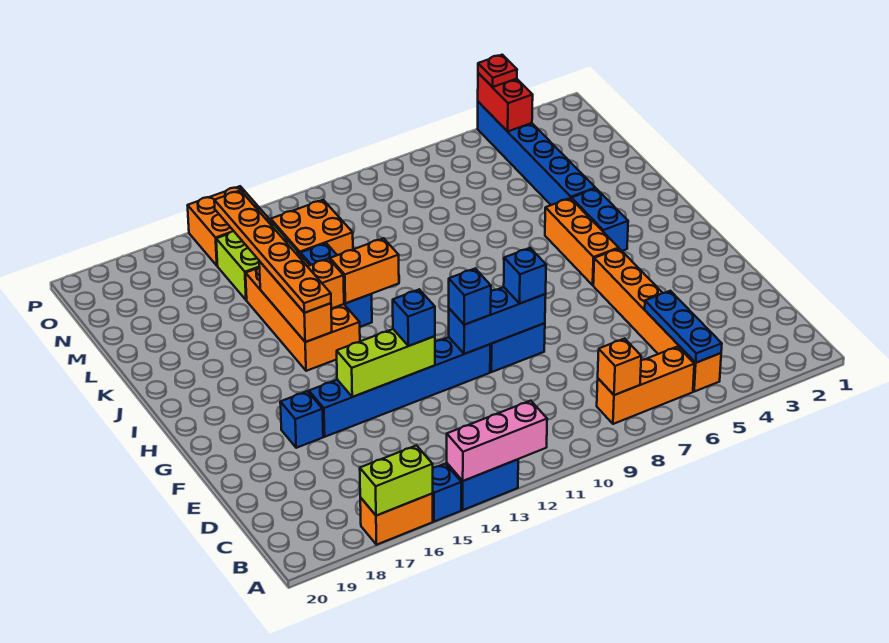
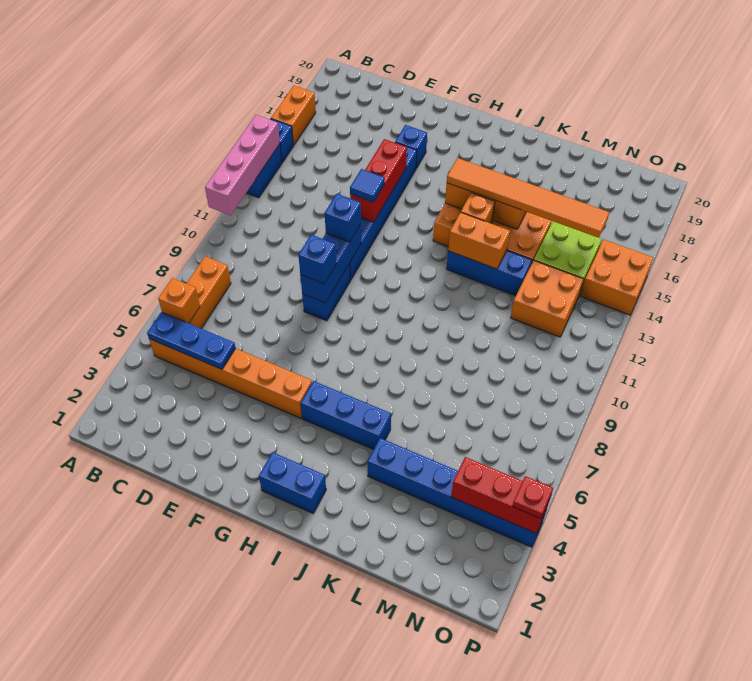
pink brick A12:A14 level 2 -> pink brick A11:A14 level 2
lime brick A16:A17 level 2 -> none
orange brick B8 level 2 -> orange brick B6 level 2
lime brick F13:F15 level 2 -> red brick F13:F15 level 2
blue brick F13 level 3 -> blue tile F13 level 3
orange brick H5:J5 level 1 -> blue brick H5:J5 level 1
blue brick I4:J4 level 1 -> blue brick H2:I2 level 1
orange plate I15:N15 level 3 -> orange tile I15:N15 level 3
orange brick J12:J13 level 2 -> orange brick J13:K13 level 2
red brick O4:P4 level 2 -> red brick N4:P4 level 2

